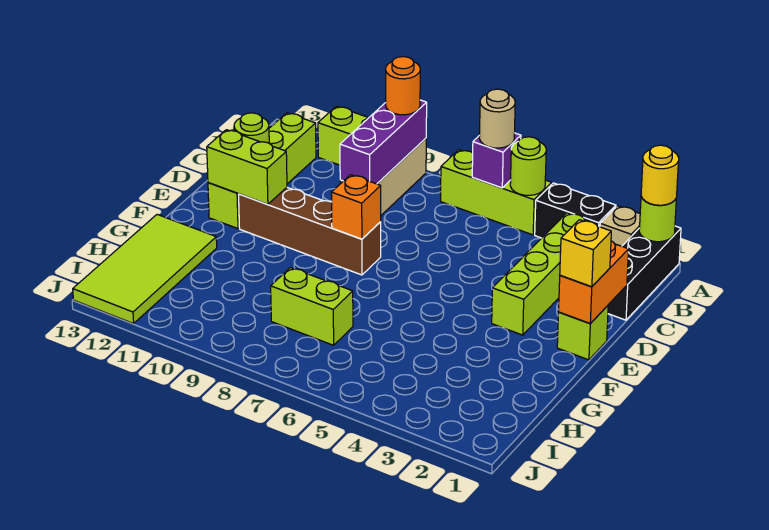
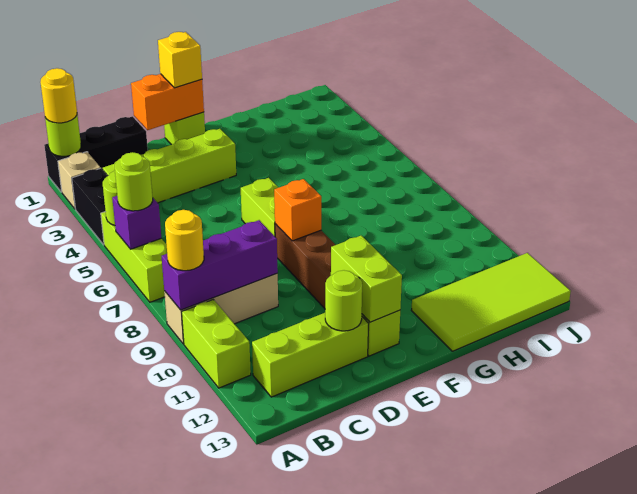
tan round brick A6 level 3 -> lime round brick A6 level 3
orange round brick A9 level 3 -> yellow round brick A9 level 3
lime brick H7:H8 level 1 -> lime brick E6:E7 level 1

